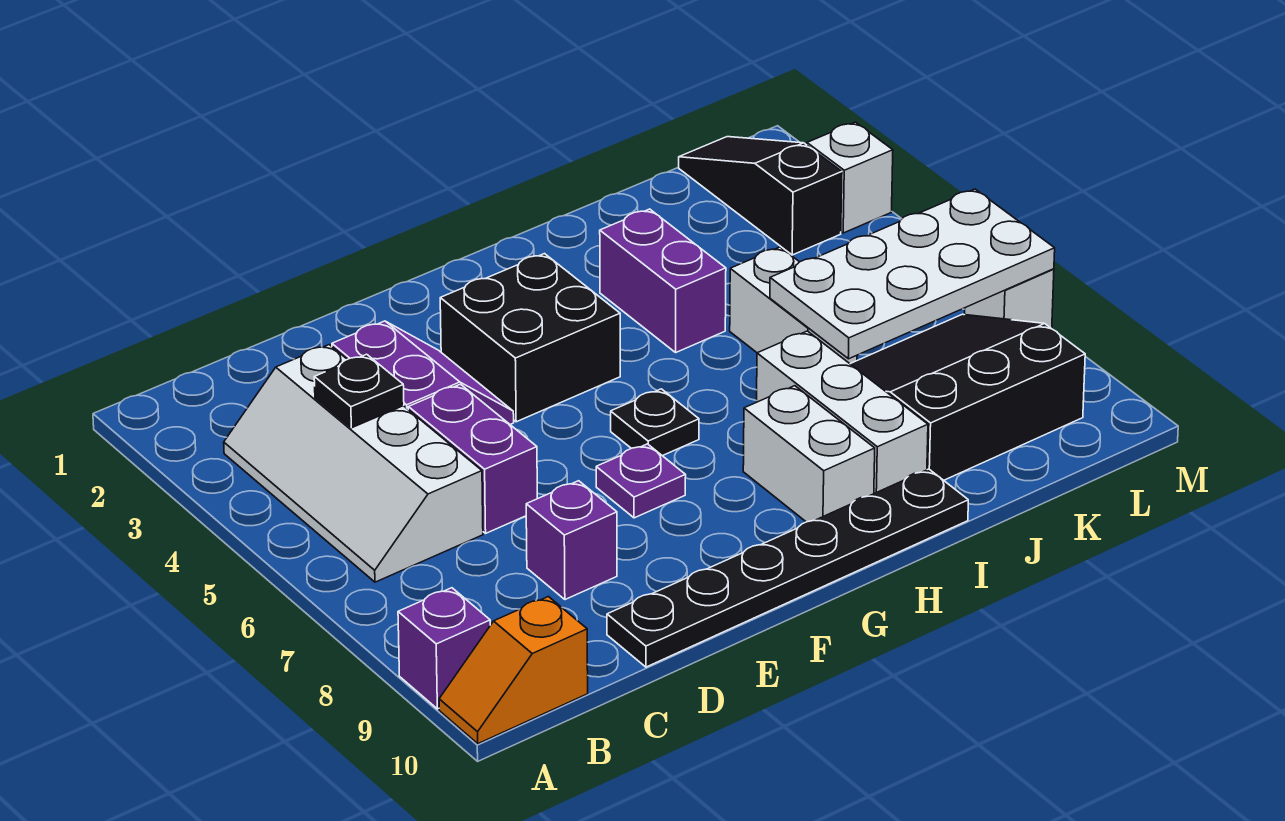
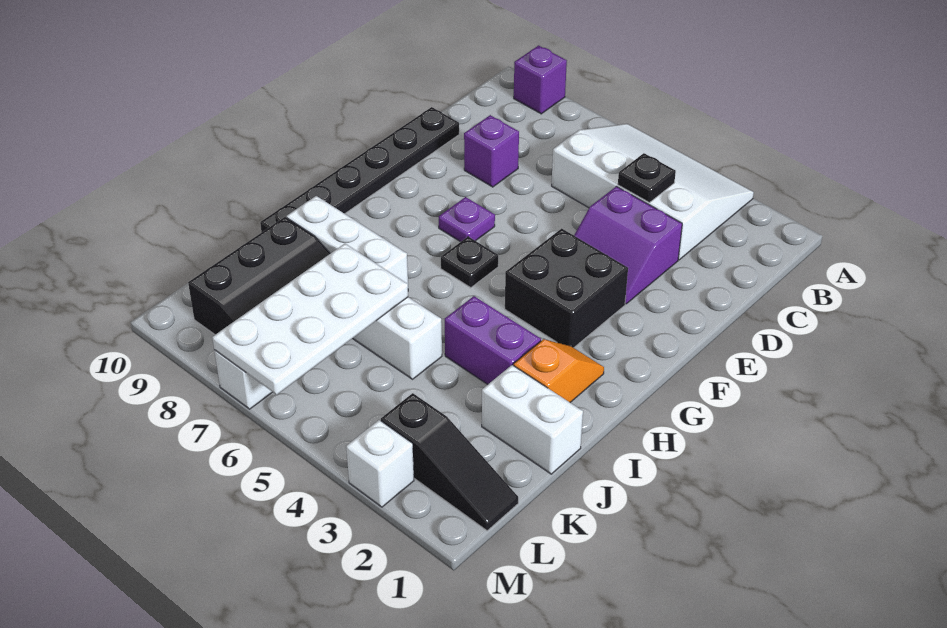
orange slope A10:B10 level 1 top B -> orange slope H2:I2 level 1 top I
white slope B3:C6 level 1 top C -> white slope A3:C6 level 1 top C
purple brick D5:D6 level 1 -> none
white brick H8:H9 level 1 -> white brick J1:J2 level 1

